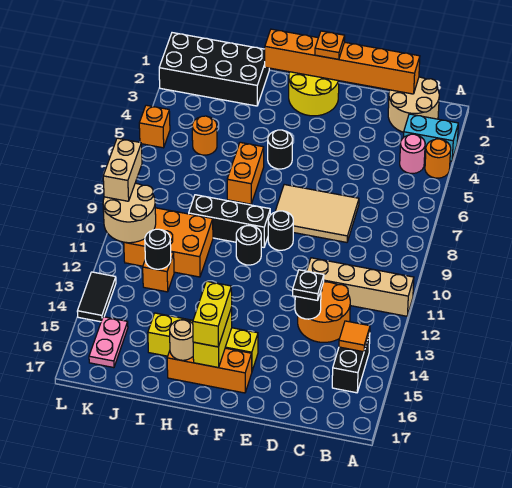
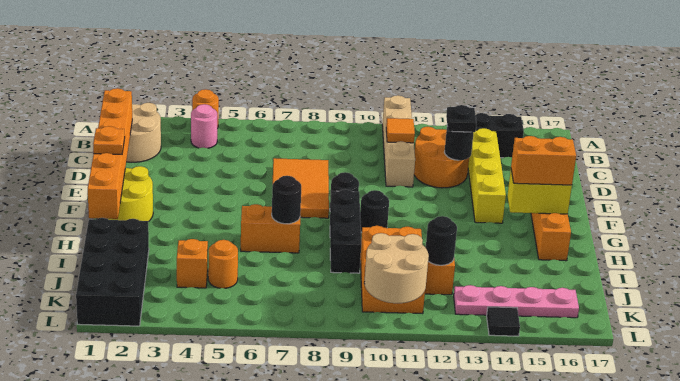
cyan brick A3:B3 level 1 -> none
orange tile B14 level 2 -> orange tile C11 level 2
tan tile D7:F8 level 1 -> orange tile D7:F8 level 1
yellow brick F15:I15 level 1 -> yellow brick C14:F14 level 1
black round brick G5 level 1 -> black round brick H7 level 2
yellow brick G15:G16 level 3 -> orange brick G15:G16 level 3
tan round brick H16 level 2 -> none
pink plate K15:K16 level 1 -> pink plate K13:K16 level 1
orange brick L5 level 1 -> orange brick J4 level 1
tan brick L9:L10 level 3 -> none
black tile L13:L14 level 1 -> black tile L14 level 1

